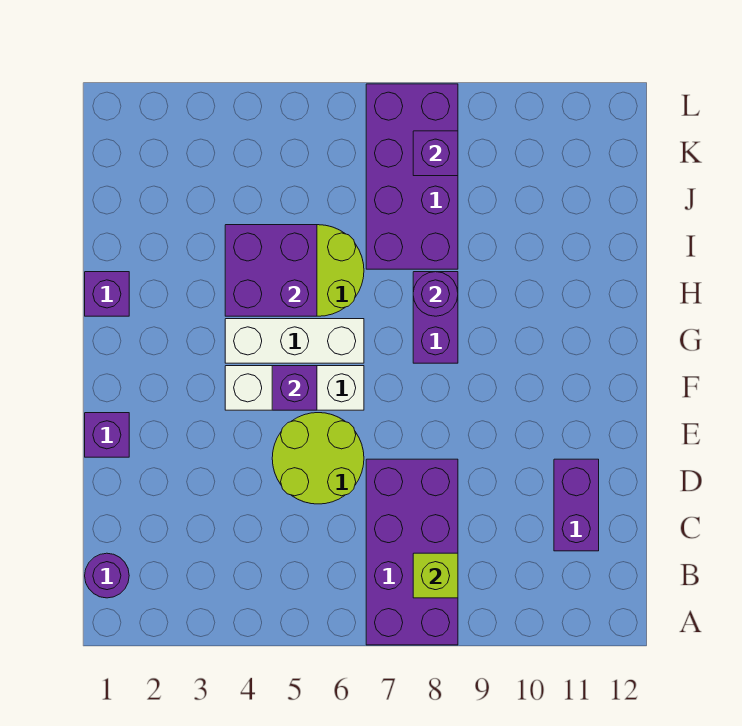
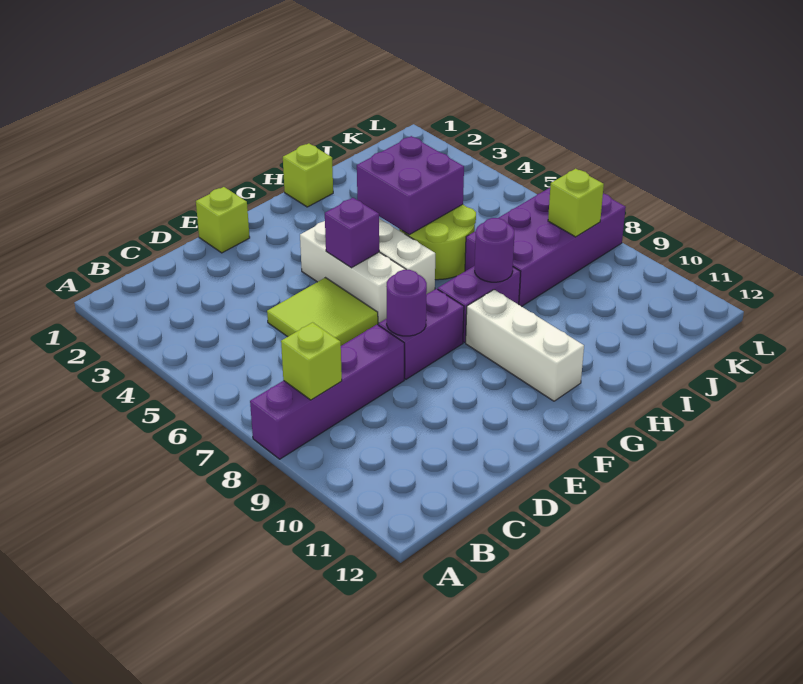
purple brick A7:D8 level 1 -> purple brick A8:D8 level 1
purple round brick B1 level 1 -> purple round brick E8 level 2
purple brick C11:D11 level 1 -> purple brick E8:F8 level 1
lime round brick D5:E6 level 1 -> lime tile D5:E6 level 1
purple brick E1 level 1 -> lime brick E1 level 1
none -> white brick G9:G11 level 1
purple brick H1 level 1 -> lime brick H1 level 1
purple brick K8 level 2 -> lime brick K8 level 2

